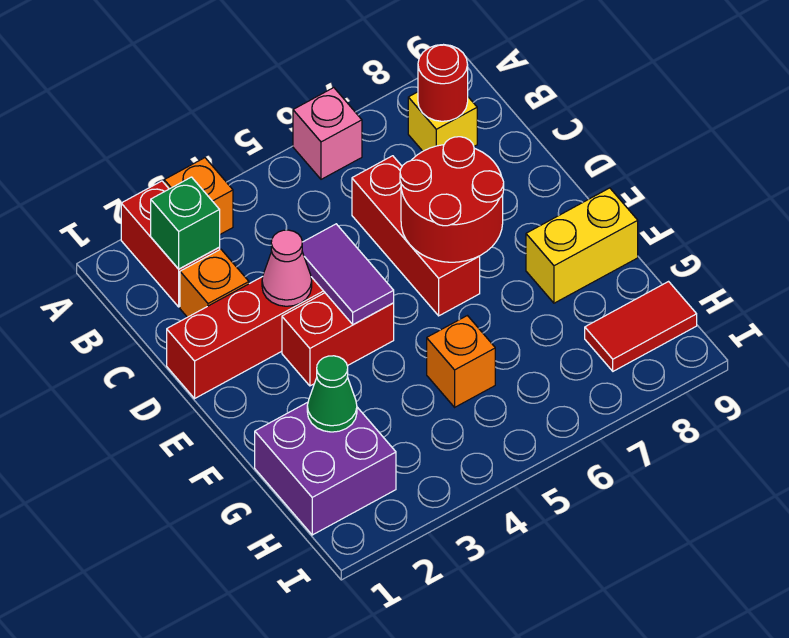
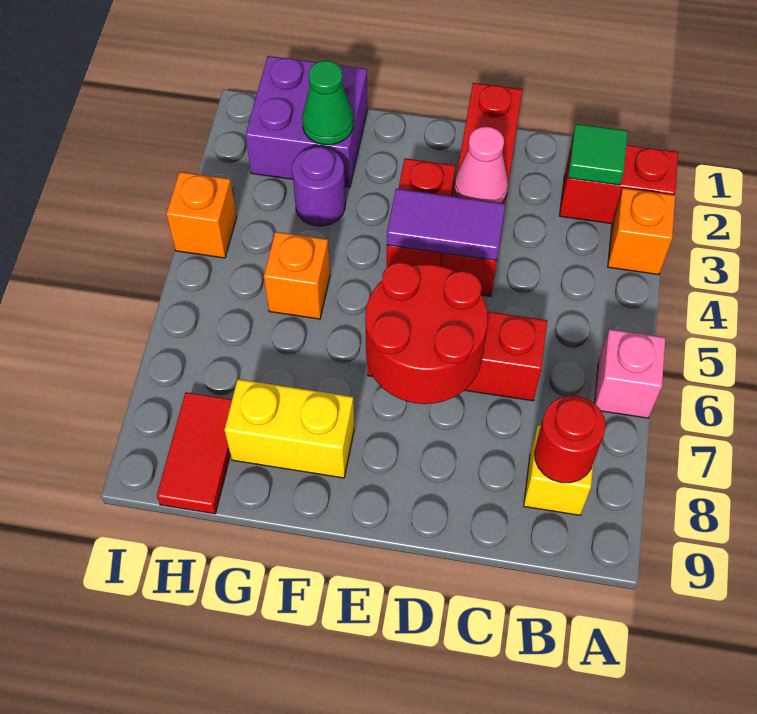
green brick B2 level 2 -> green tile B2 level 2
orange brick C2 level 1 -> orange brick I4 level 1
yellow brick F8:F9 level 1 -> yellow brick F8:G8 level 1
none -> purple round brick G3 level 1

